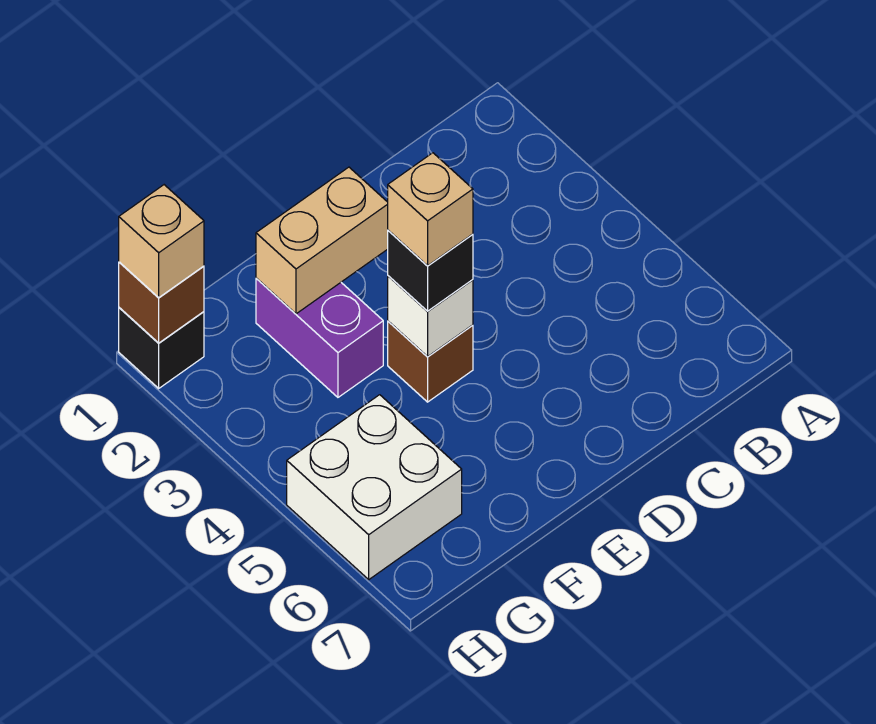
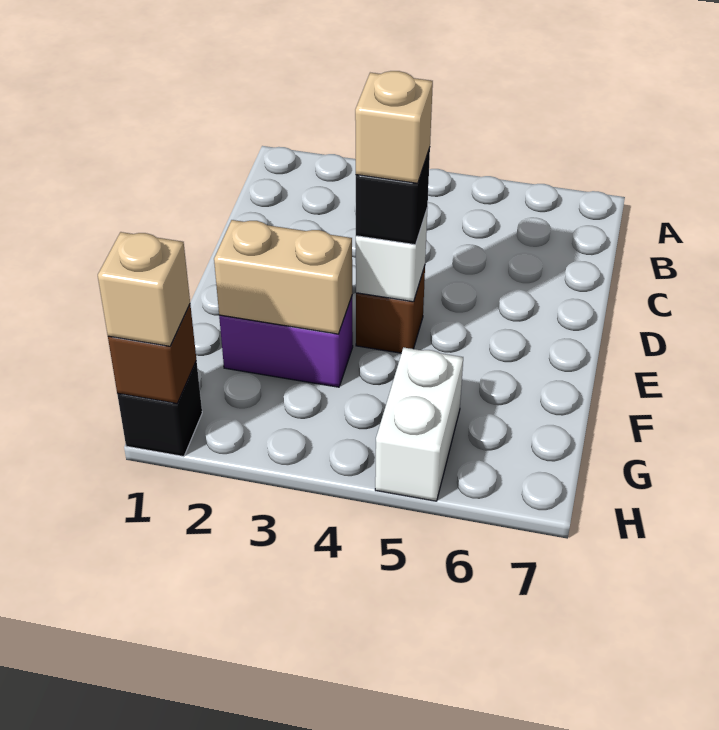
tan brick E2:F2 level 2 -> tan brick F2:F3 level 2
white brick G5:H6 level 1 -> white brick G5:H5 level 1

